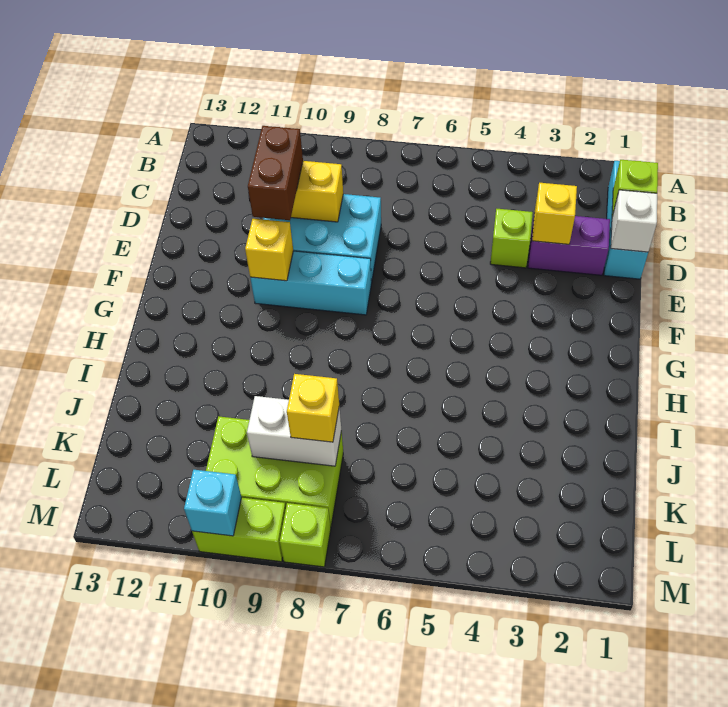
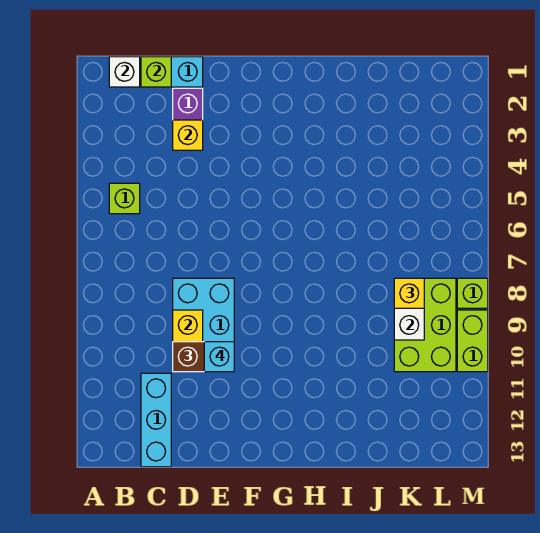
white brick D1 level 2 -> white brick B1 level 2
lime brick D4 level 1 -> lime brick B5 level 1
cyan brick F8:F10 level 1 -> cyan brick C11:C13 level 1
yellow brick F10 level 2 -> none
cyan brick M10 level 2 -> cyan brick E10 level 4

